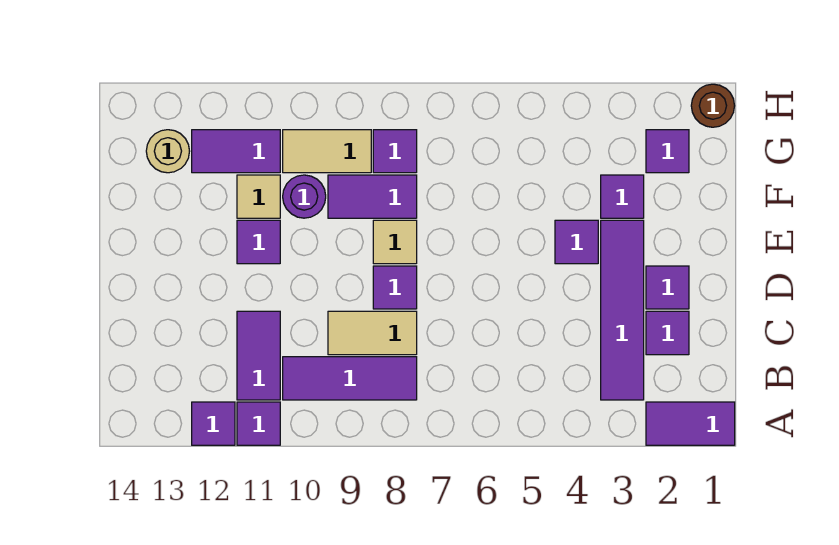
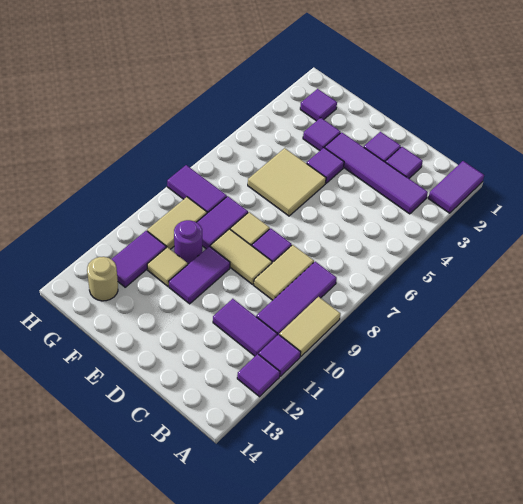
none -> tan tile A9:A10 level 1
none -> tan tile D9:E9 level 1
none -> tan tile E5:F6 level 1
purple tile E11 level 1 -> purple tile E10:E11 level 1
purple tile G8 level 1 -> purple tile G8:H8 level 1
brown round brick H1 level 1 -> none

